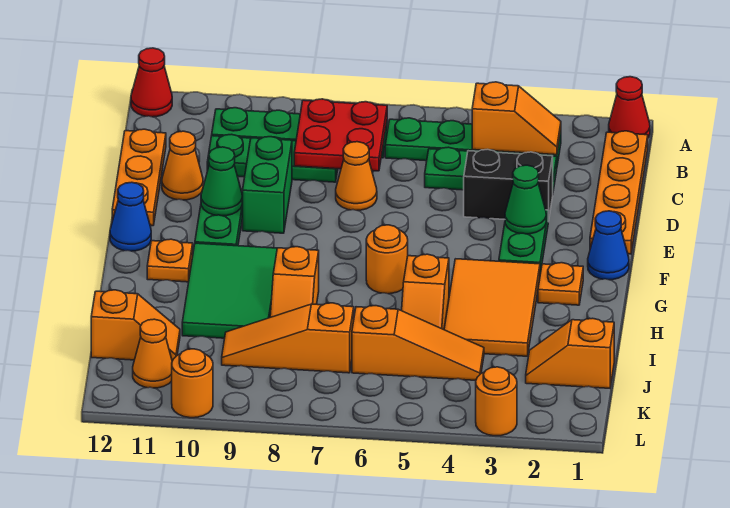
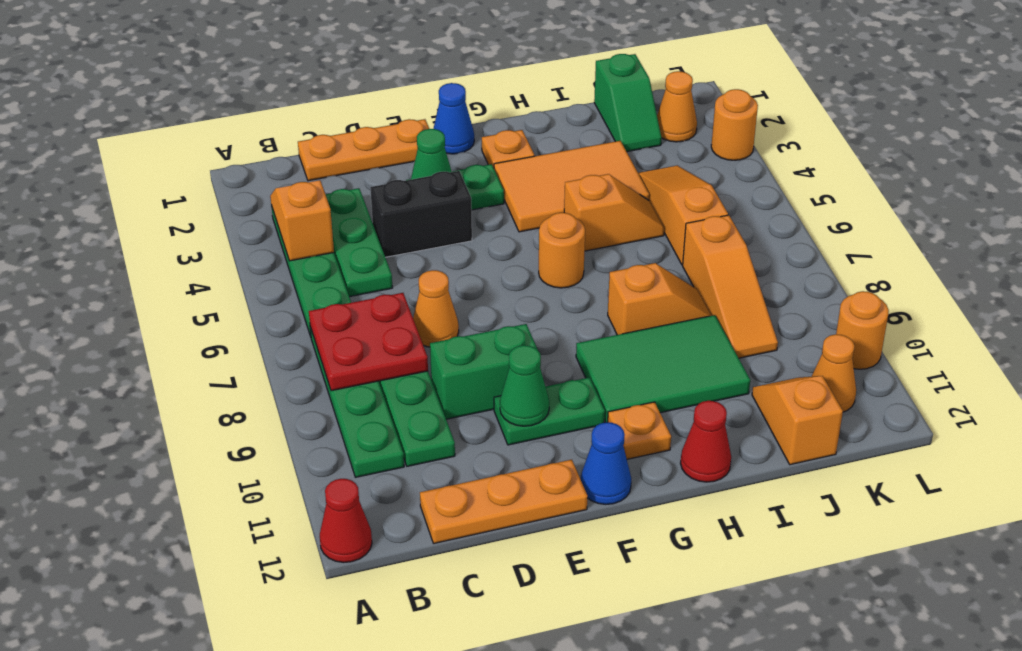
red cone A1 level 1 -> red cone H12 level 1
orange plate B1:E1 level 1 -> orange plate C1:E1 level 1
black brick D3:D4 level 1 -> black brick D4:E4 level 1
orange cone D11 level 1 -> orange cone K2 level 1
orange slope J1:J2 level 1 top 1 -> green slope J1:J2 level 1 top 1

